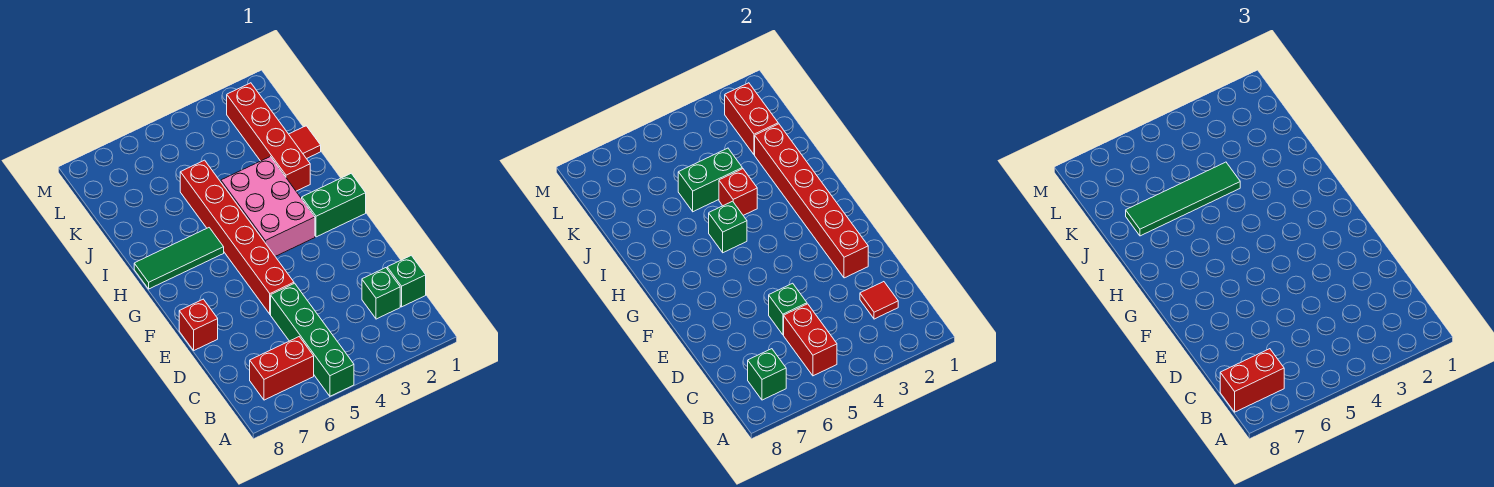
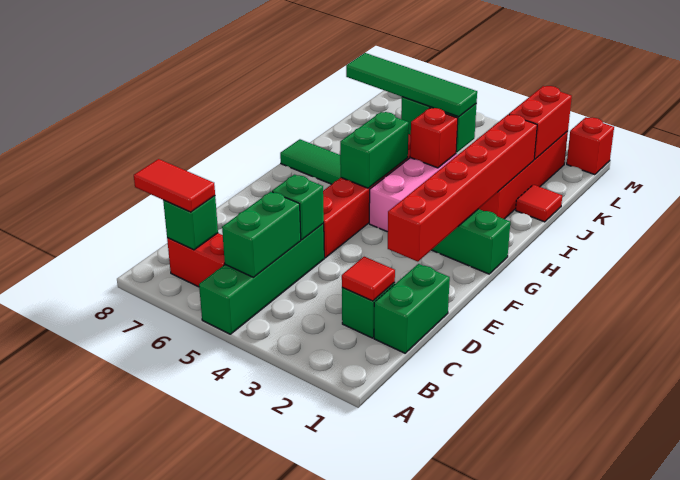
red brick B5:C5 level 2 -> green brick B5:C5 level 2
red brick B7:B8 level 3 -> red tile B7:B8 level 3
green brick C1 level 1 -> green brick C1:D1 level 1
red brick E8 level 1 -> red brick M1 level 1
green brick H5 level 2 -> green brick G5:H5 level 2

